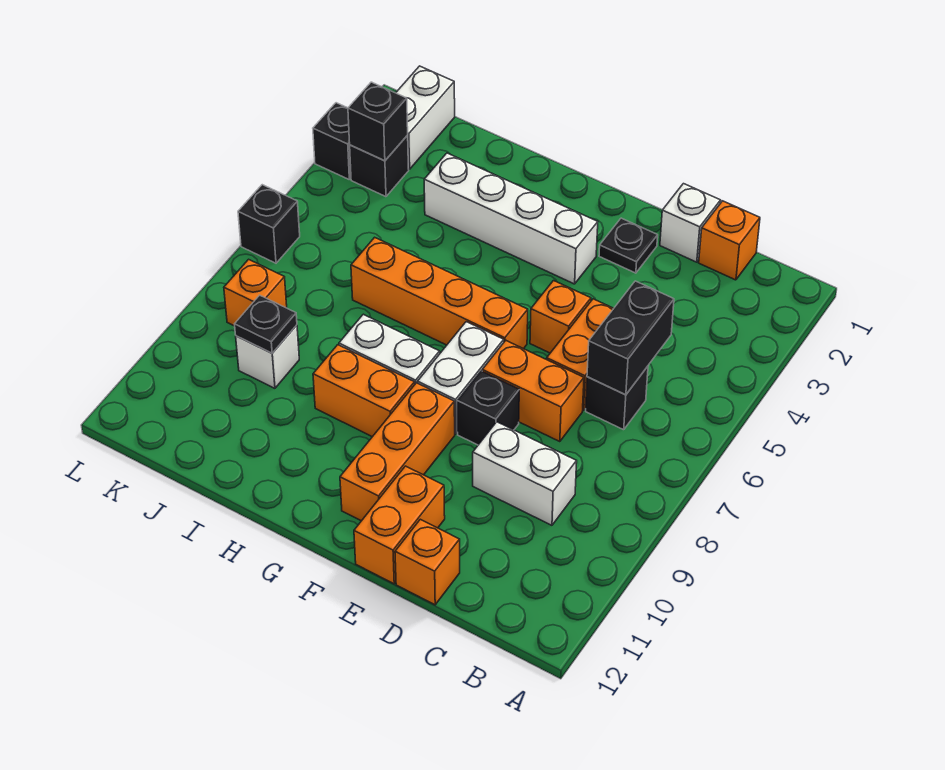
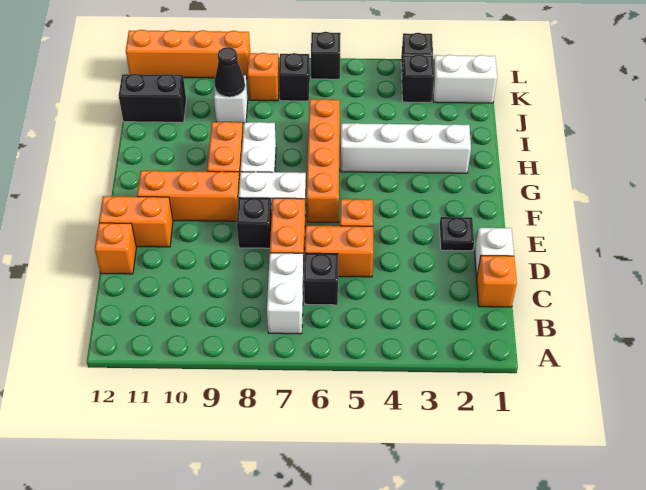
black brick C5:C6 level 2 -> black brick J11:J12 level 1
white brick C9:D9 level 1 -> white brick B7:C7 level 1
white brick F3:I3 level 1 -> white brick H2:H5 level 1
black plate J9 level 2 -> black cone J9 level 2
black brick K3 level 2 -> black brick K7 level 1
none -> orange brick L9:L12 level 1

